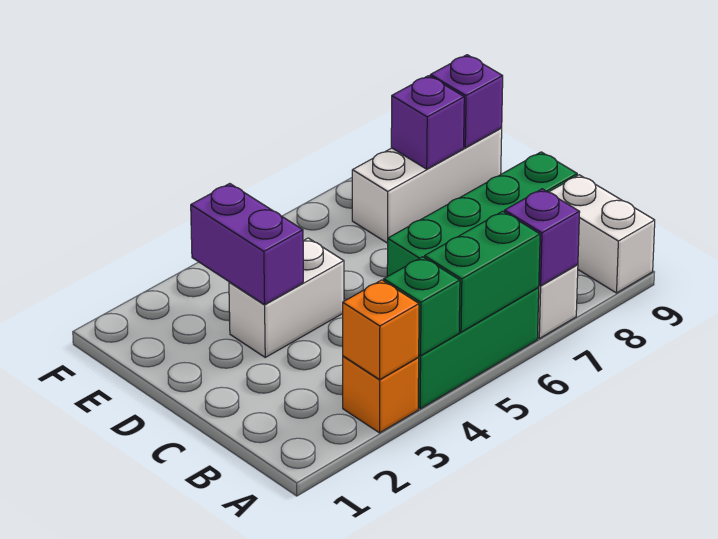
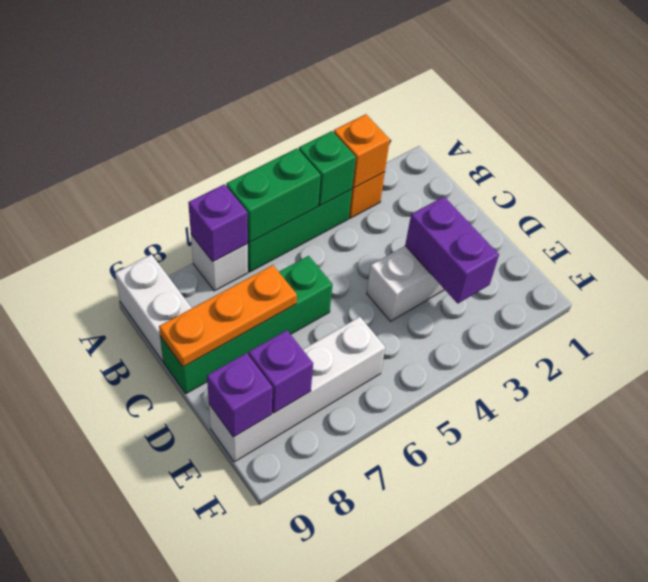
none -> orange plate C7:C9 level 2
white brick E7:E9 level 1 -> white brick E6:E9 level 1

